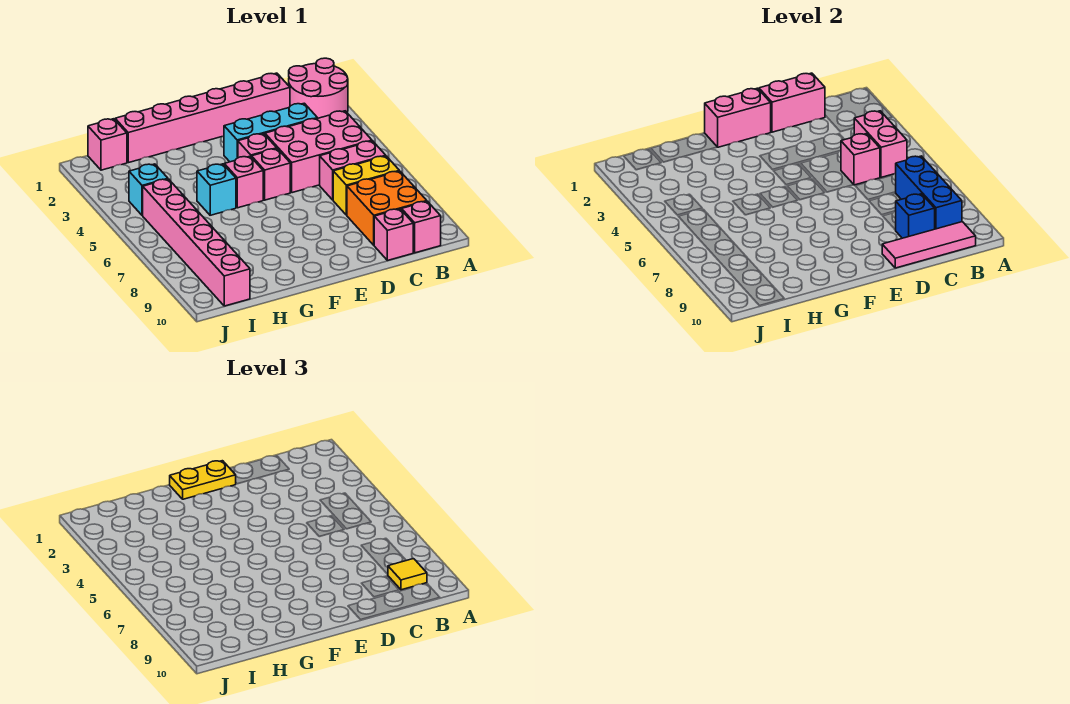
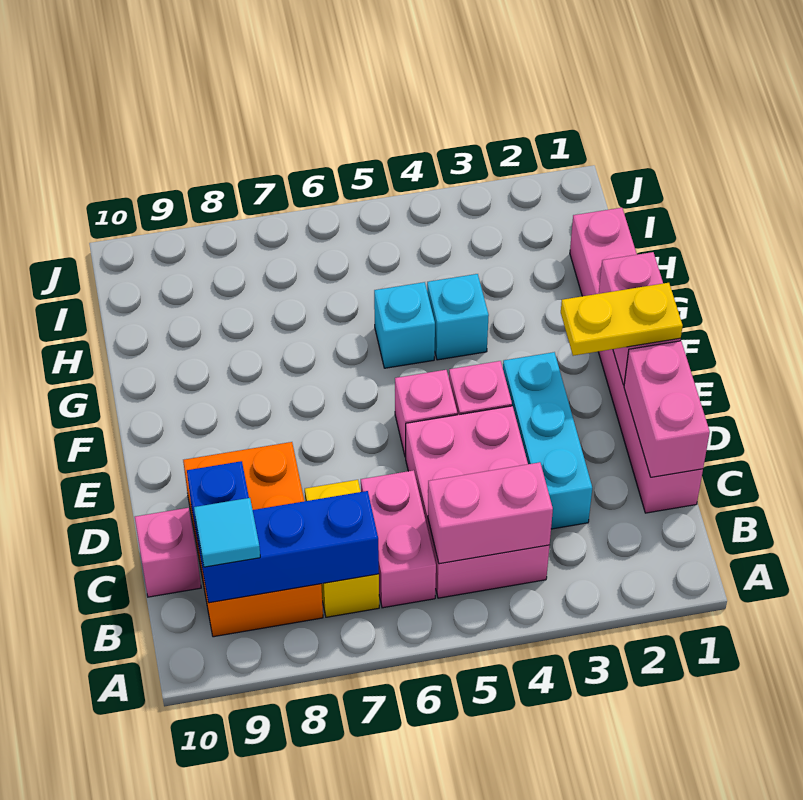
pink round brick A1:B2 level 1 -> none
orange brick B8:C9 level 1 -> orange brick B8:D9 level 1
yellow tile B9 level 3 -> cyan tile B9 level 3
pink brick B10 level 1 -> none
pink tile B10:D10 level 2 -> none
pink brick C5 level 2 -> none
yellow plate E1:F1 level 3 -> yellow plate E1:E2 level 3
pink brick F5 level 1 -> none
pink brick I1 level 1 -> none
cyan brick I4 level 1 -> cyan brick G4 level 1
pink brick I5:I10 level 1 -> none

